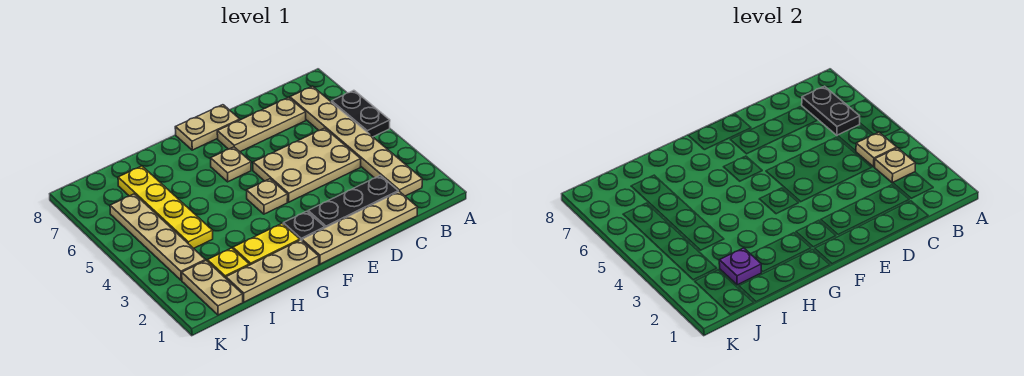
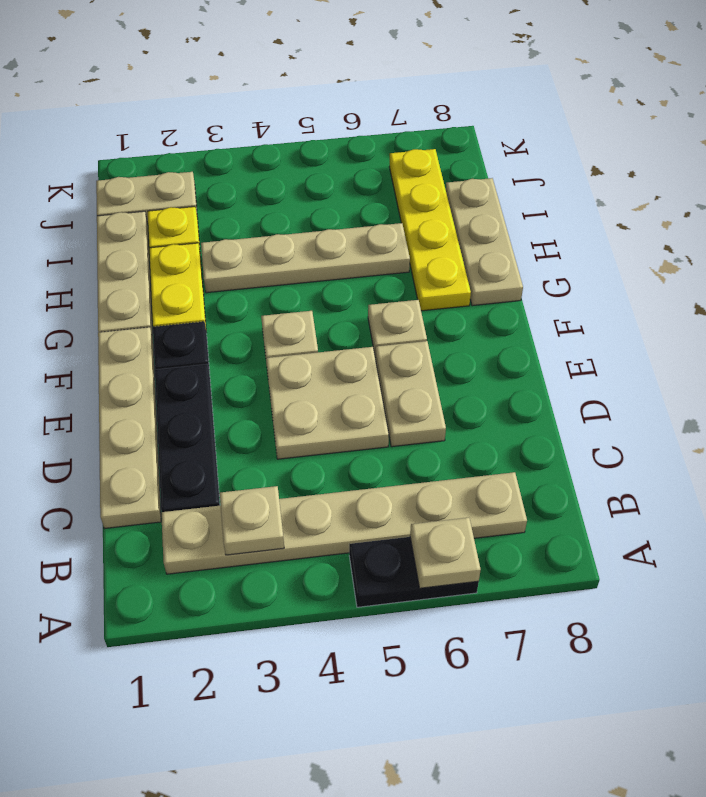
tan plate B4 level 2 -> tan plate A6 level 2
black plate B6:B7 level 2 -> none
tan plate C4:E5 level 1 -> tan plate D4:E5 level 1
tan plate C7:E7 level 1 -> tan plate G8:I8 level 1
tan plate E8:F8 level 1 -> tan plate D6:E6 level 1
purple plate I2 level 2 -> none
yellow plate I4:I7 level 1 -> yellow plate G7:J7 level 1
tan plate J3:J6 level 1 -> tan plate H3:H6 level 1

